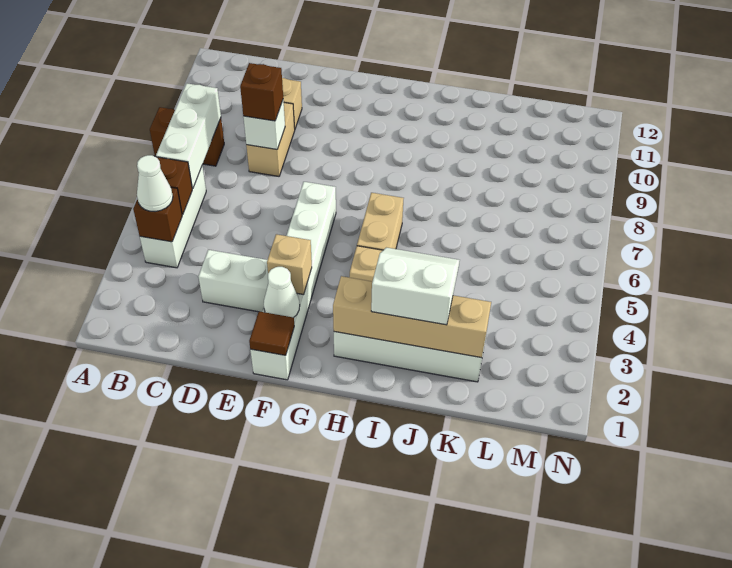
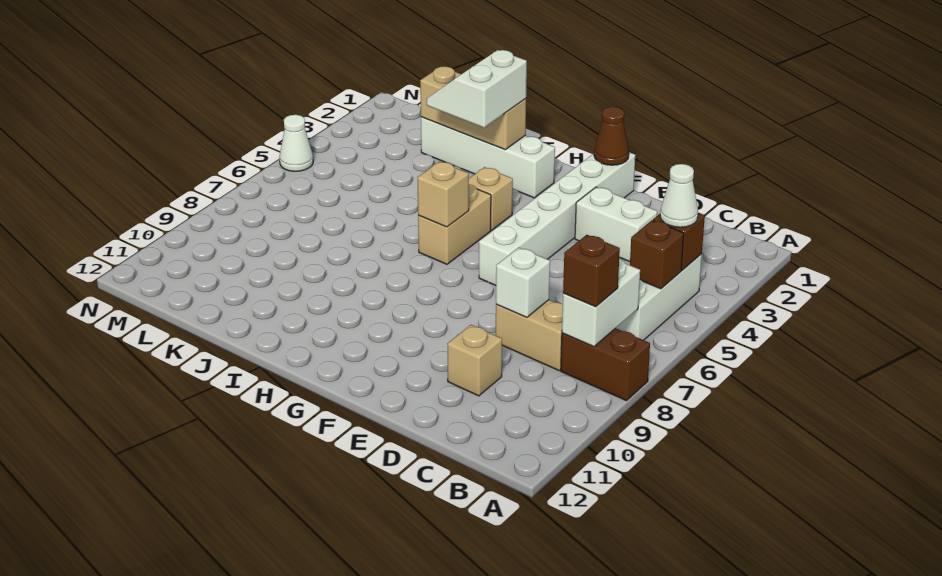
white brick B6:B8 level 2 -> white brick B7:B8 level 2
tan brick D8:D9 level 1 -> tan brick C8:D8 level 1
brown brick D8 level 3 -> brown brick B8 level 3
brown tile F1 level 2 -> brown cone F1 level 2
white cone F2 level 2 -> white cone N5 level 1
tan brick F3 level 2 -> tan brick H6 level 2
tan brick H2:K2 level 2 -> tan brick I2:K2 level 2
white slope I2:J3 level 3 top 2 -> white slope I2:J3 level 3 top I

